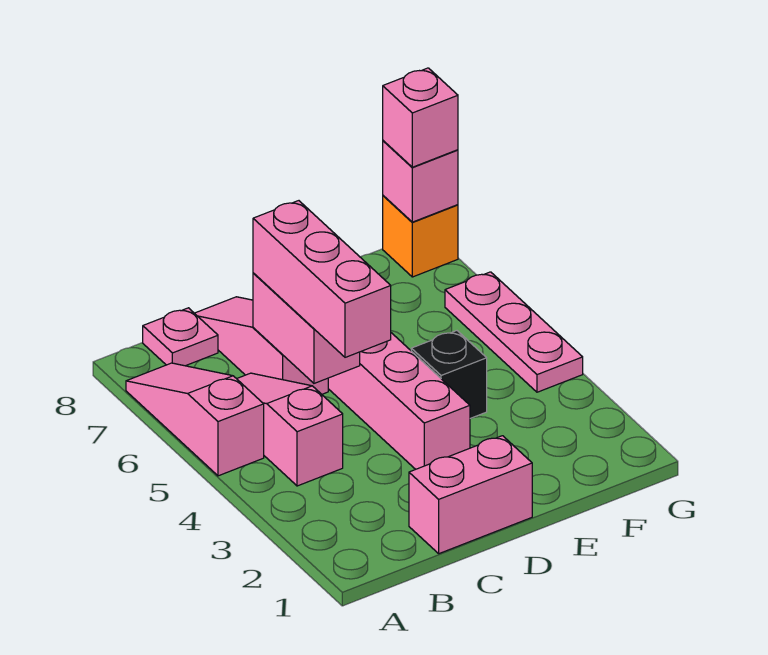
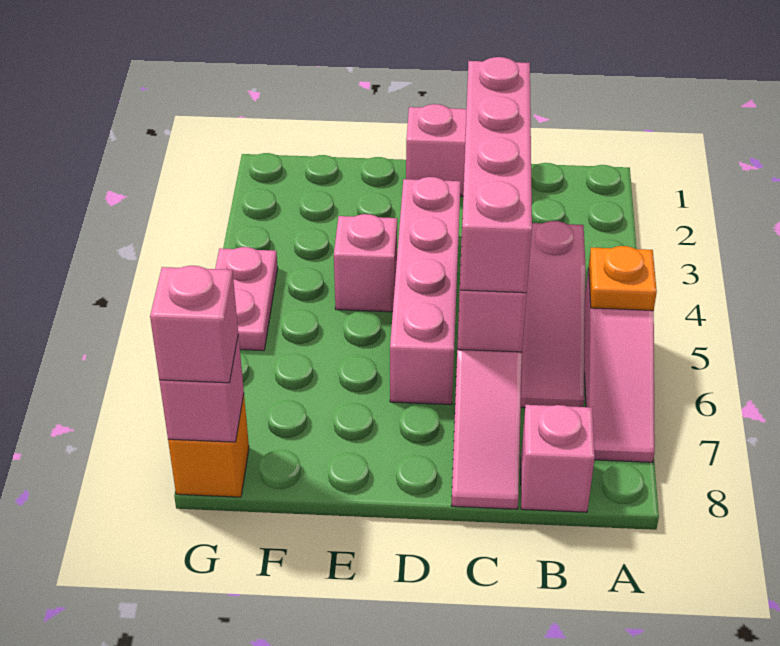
none -> orange plate A5 level 2
pink plate B8 level 1 -> pink brick B8 level 1
pink brick C4:C6 level 3 -> pink brick C3:C6 level 3
black brick E4 level 1 -> pink brick E4 level 1
pink plate G4:G6 level 1 -> pink plate G4:G5 level 1

